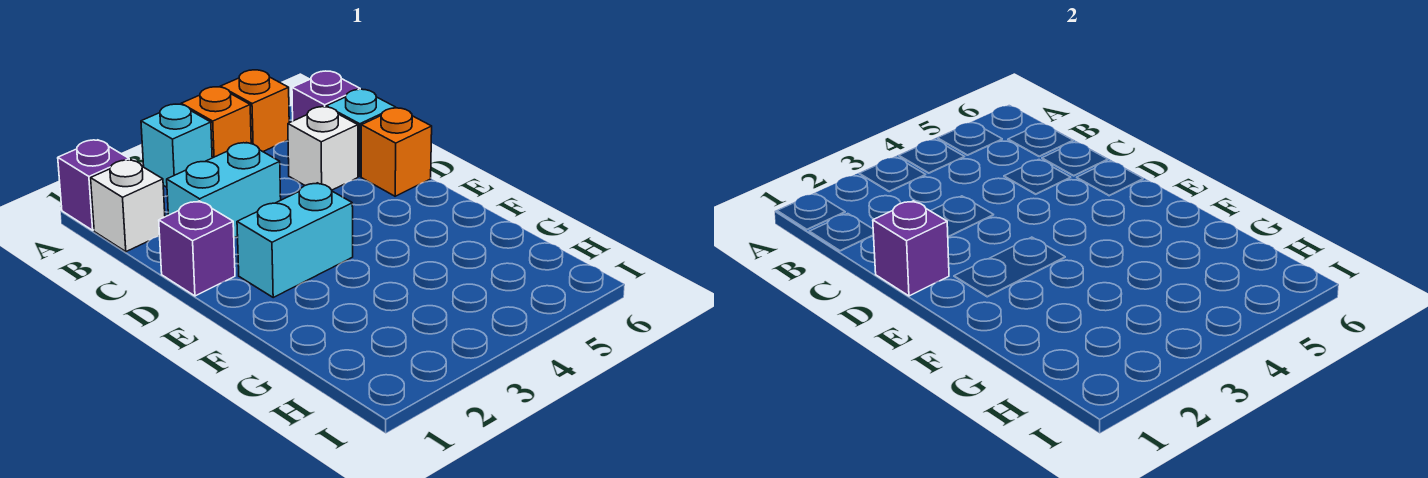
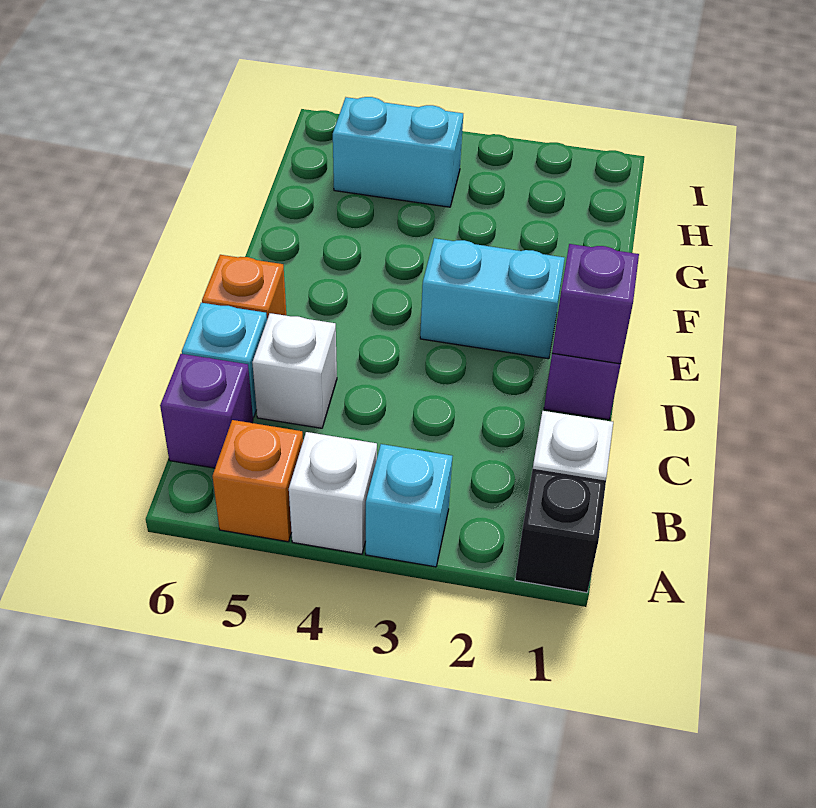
purple brick A1 level 1 -> black brick A1 level 1
orange brick A4 level 1 -> white brick A4 level 1
cyan brick C2:C3 level 1 -> cyan brick H4:H5 level 1

